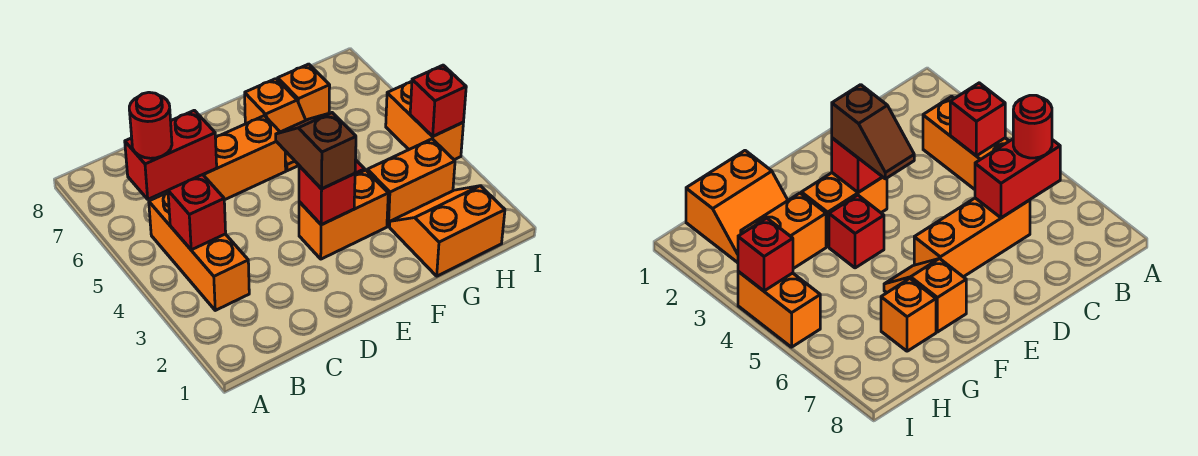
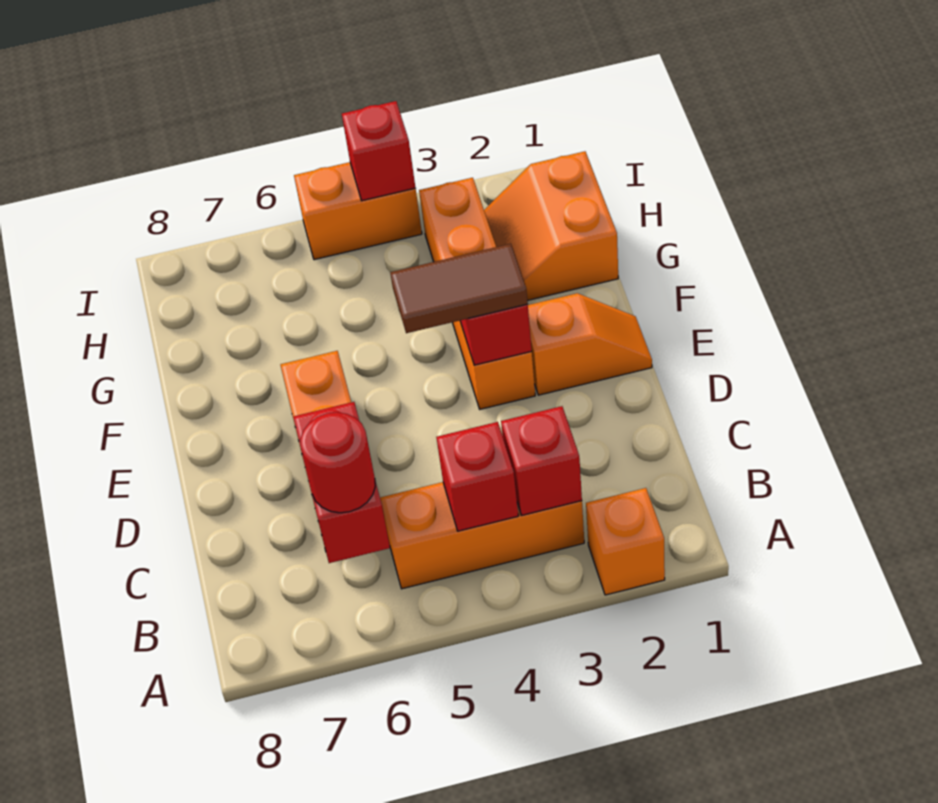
brown slope E3:E4 level 3 top 3 -> brown tile E3:E4 level 3
red brick F4 level 1 -> red brick B3 level 2
orange slope F6:F7 level 1 top 7 -> orange slope E1:E2 level 1 top 2
orange brick G7 level 1 -> orange brick A2 level 1

